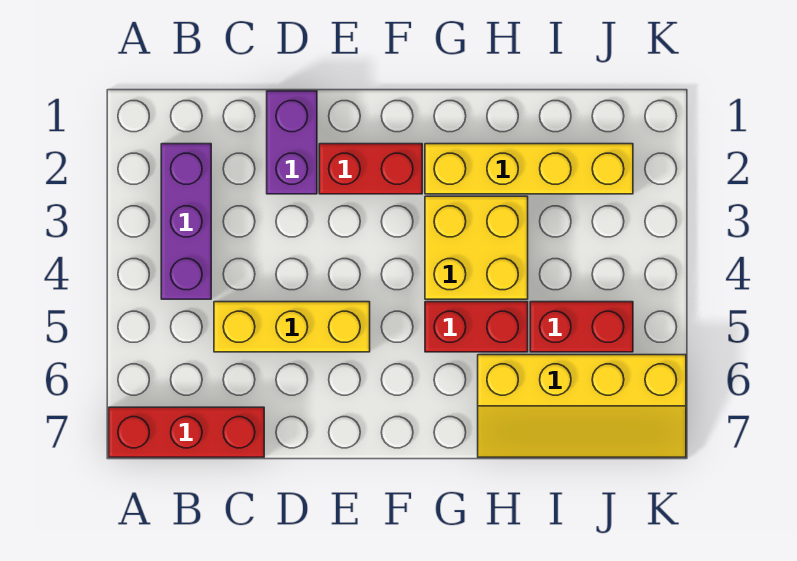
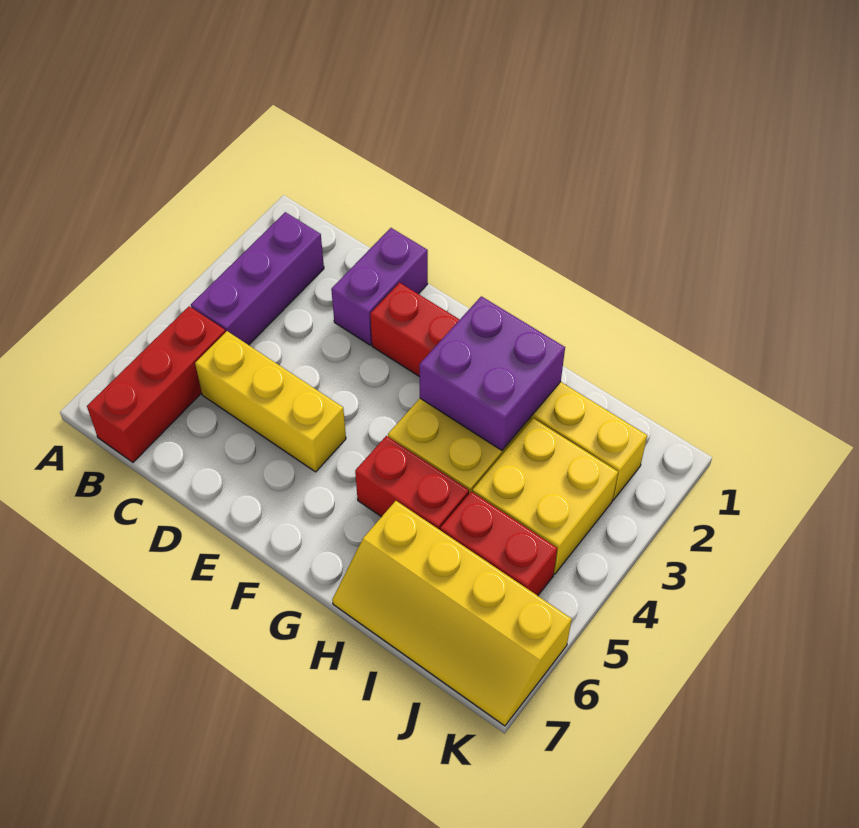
red brick A7:C7 level 1 -> red brick B5:B7 level 1
none -> purple brick G2:H3 level 2
none -> yellow brick I3:J4 level 1

